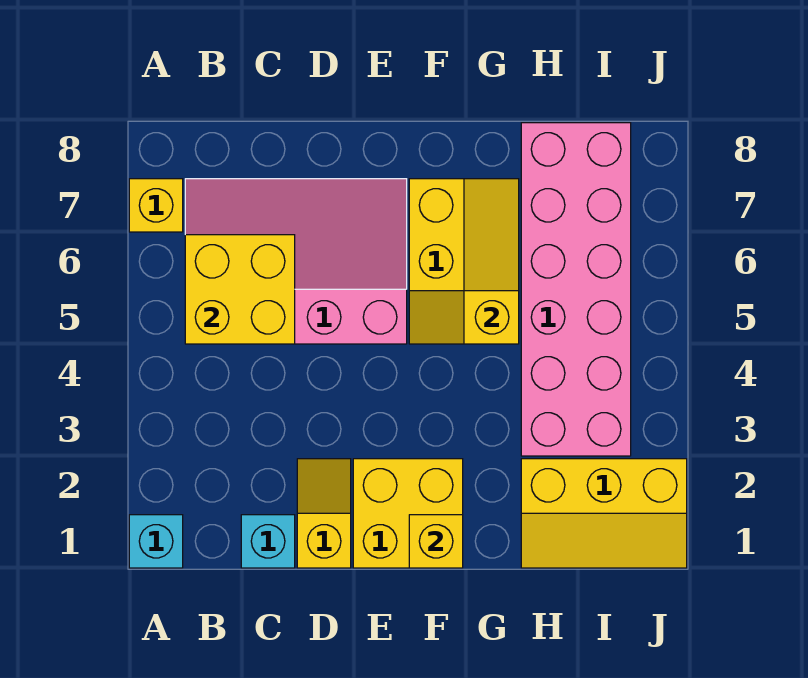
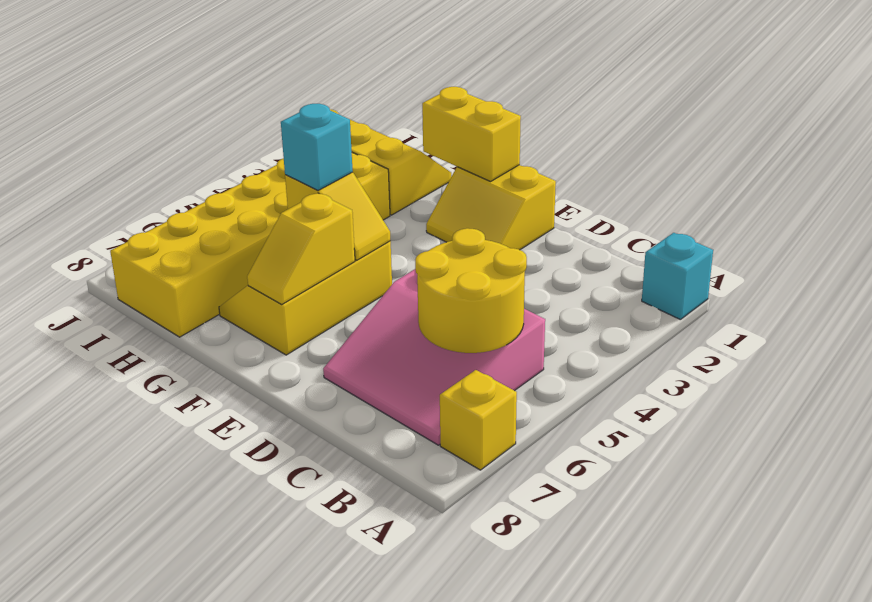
pink slope B5:E7 level 1 top 5 -> pink slope B5:D7 level 1 top 5
yellow brick B5:C6 level 2 -> yellow round brick B5:C6 level 2
cyan brick C1 level 1 -> cyan brick G5 level 3
yellow slope D1:D2 level 1 top 1 -> yellow slope F6:F7 level 2 top 6
yellow brick E1:F2 level 1 -> yellow slope E1:F2 level 1 top 1
yellow brick F1 level 2 -> yellow brick F1:G1 level 2
pink brick H3:I8 level 1 -> yellow brick H3:I8 level 1

